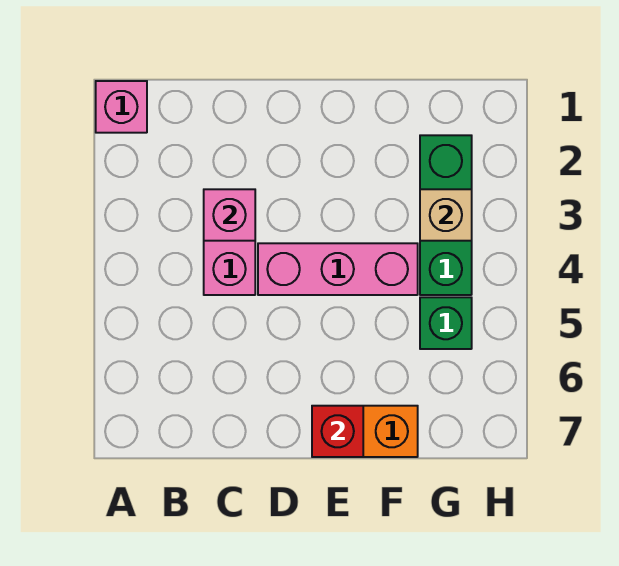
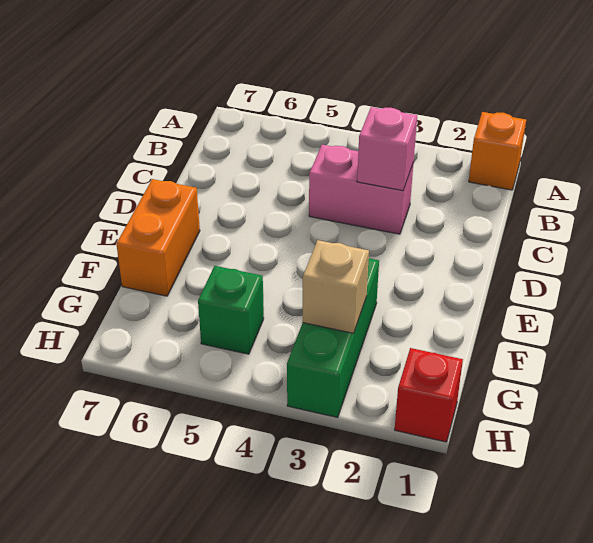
pink brick A1 level 1 -> orange brick A1 level 1
pink brick D4:F4 level 1 -> none
red brick E7 level 2 -> red brick H1 level 1
green brick G2:G4 level 1 -> green brick F3:H3 level 1

